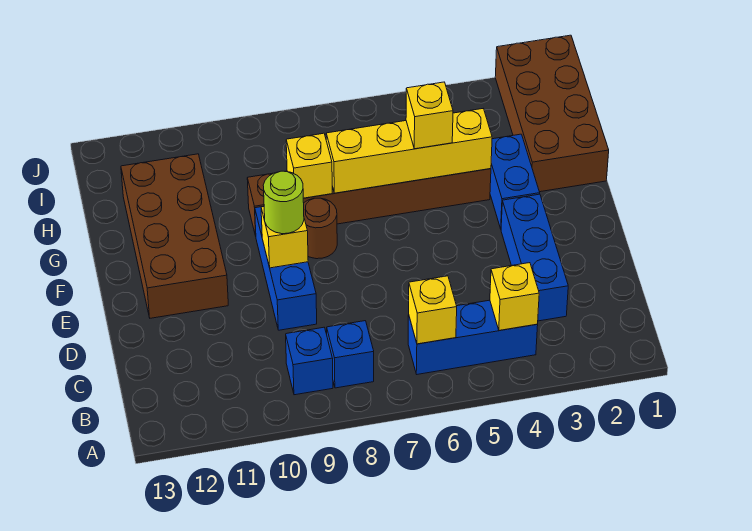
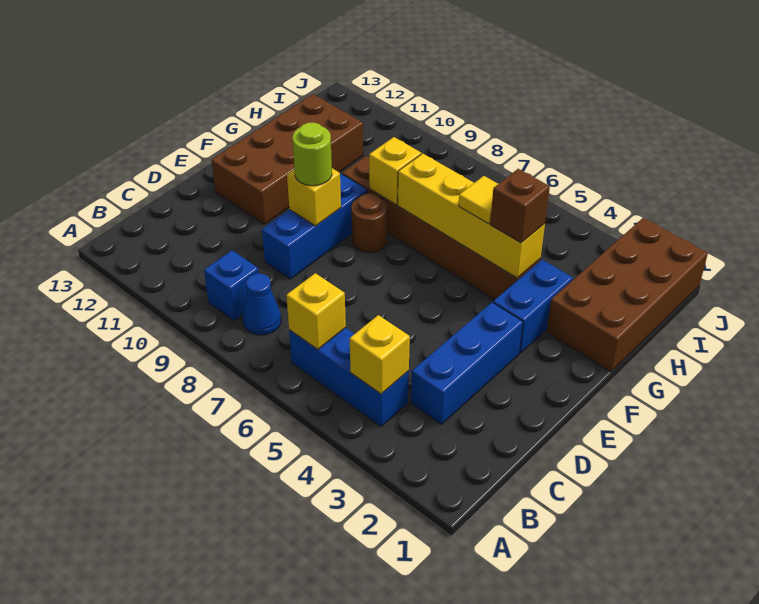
blue brick B8 level 1 -> blue cone B8 level 1
none -> brown brick G4 level 3
yellow brick G5 level 3 -> yellow tile G5 level 3

